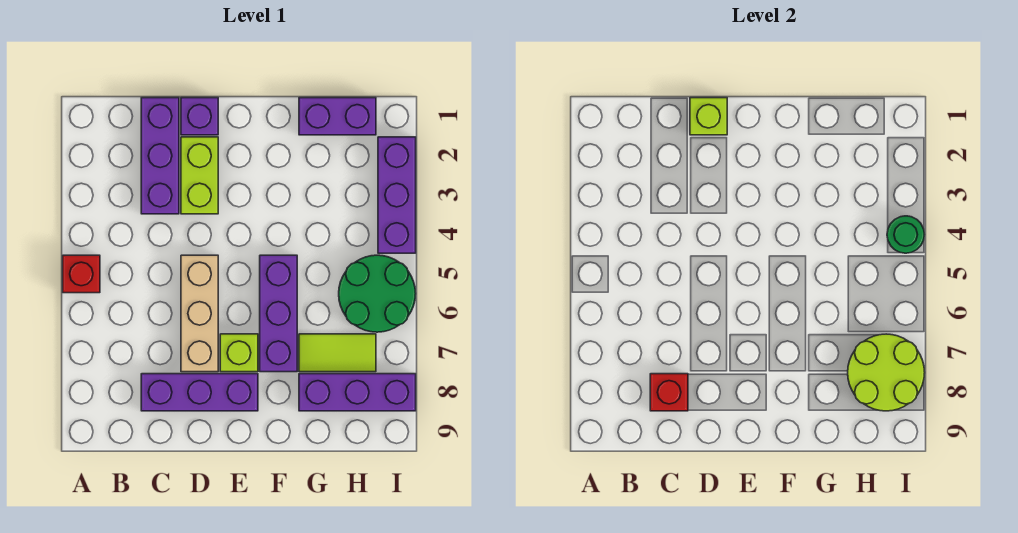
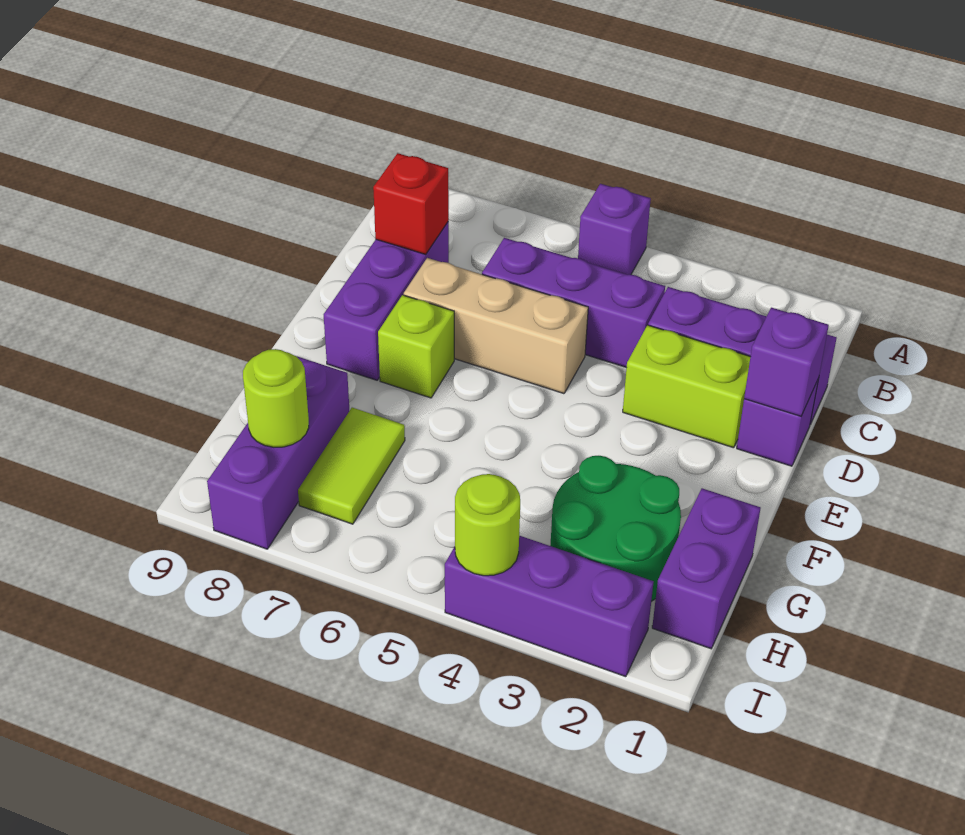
red brick A5 level 1 -> purple brick A5 level 1
lime brick D1 level 2 -> purple brick D1 level 2
purple brick F5:F7 level 1 -> purple brick C4:C6 level 1
green round brick H5:I6 level 1 -> green round brick G2:H3 level 1
lime round brick H7:I8 level 2 -> lime round brick H8 level 2
green round brick I4 level 2 -> lime round brick I4 level 2

